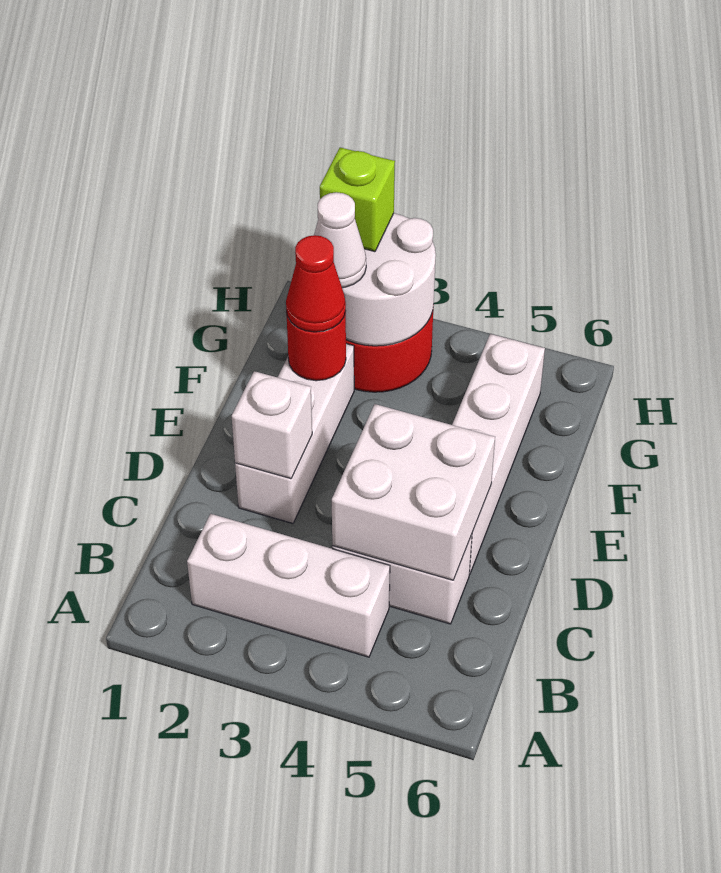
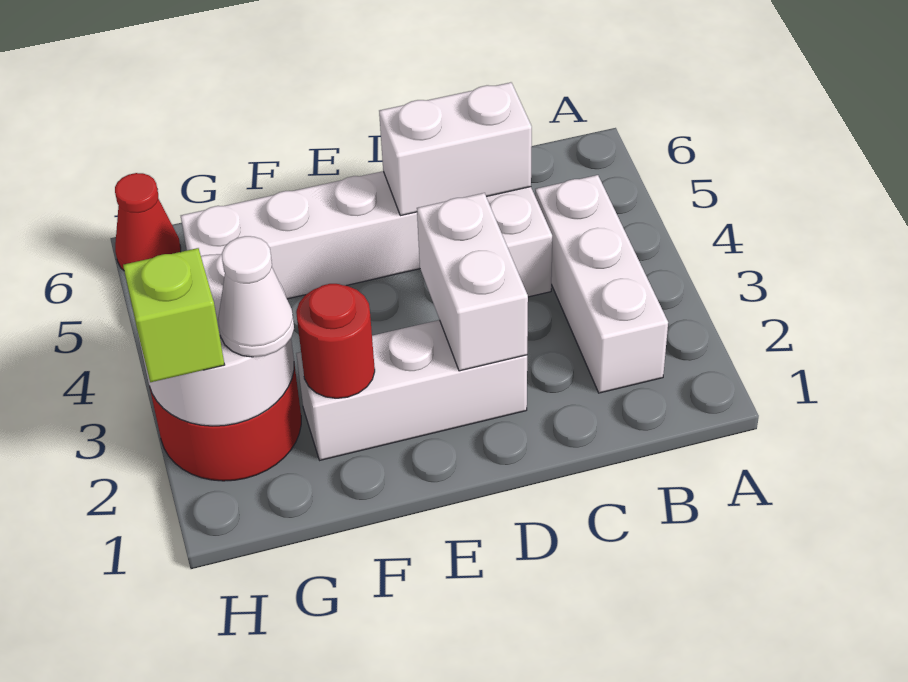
white brick C4:D5 level 2 -> white brick C5:D5 level 2
white brick D2 level 2 -> white brick D2:D3 level 2
red cone F2 level 3 -> red cone H6 level 1

